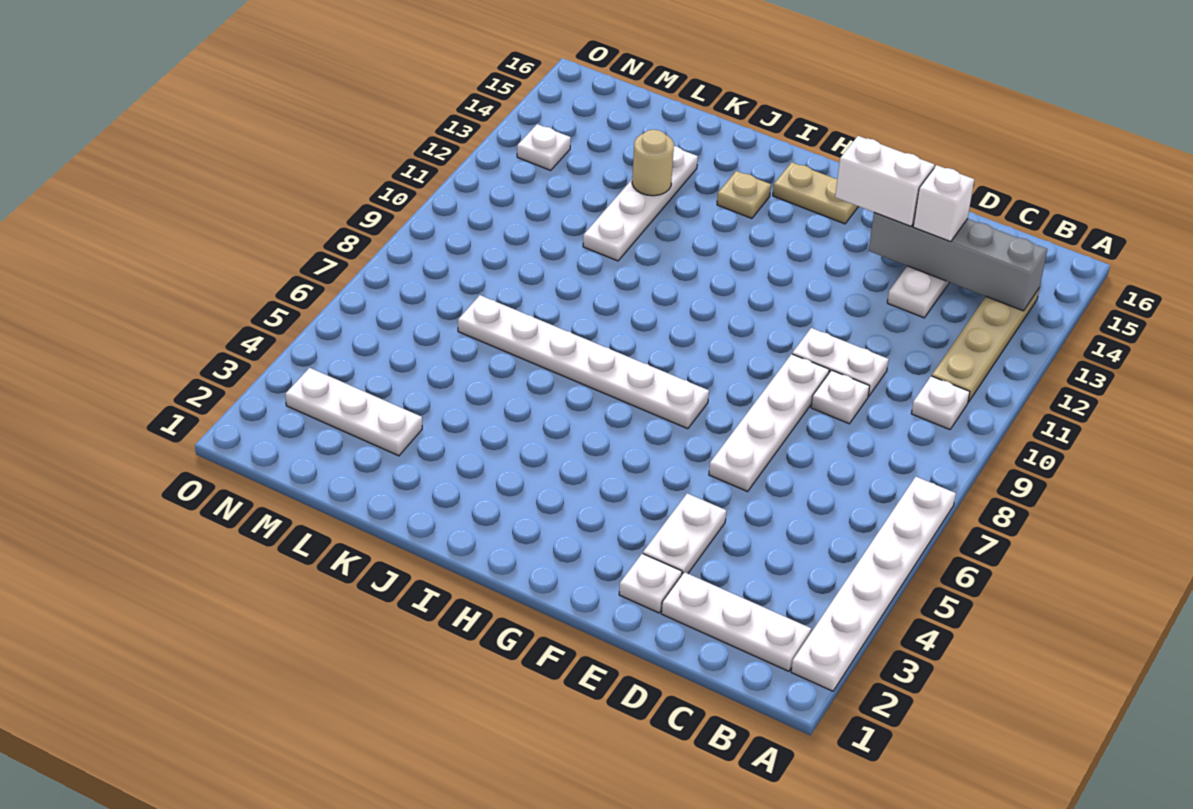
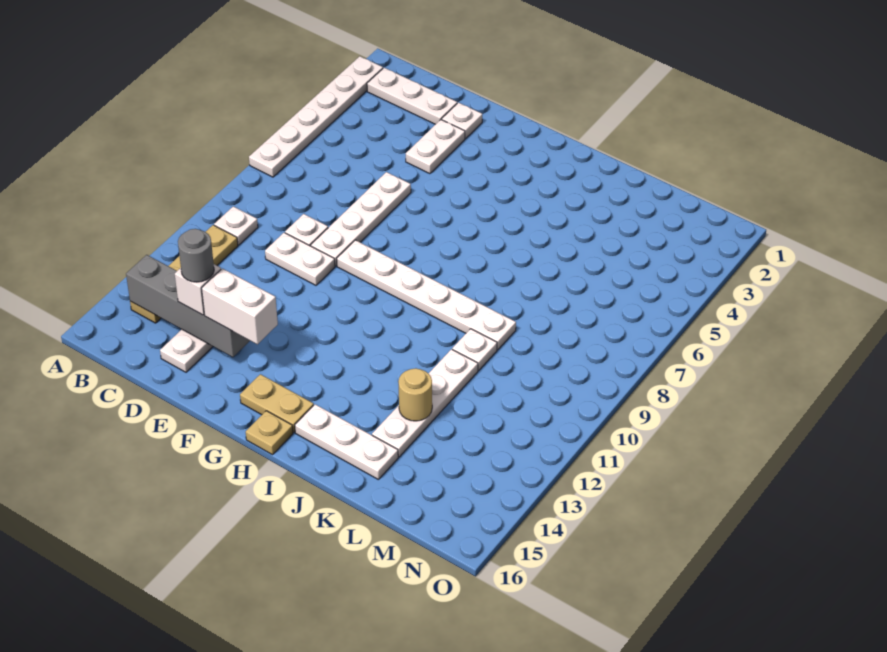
none -> grey round brick D14 level 4
white plate G7:L7 level 1 -> white plate F9:K9 level 1
tan plate I14 level 1 -> tan plate H16 level 1
white plate L3:N3 level 1 -> white plate I15:K15 level 1
white plate N13 level 1 -> white plate K10 level 1

